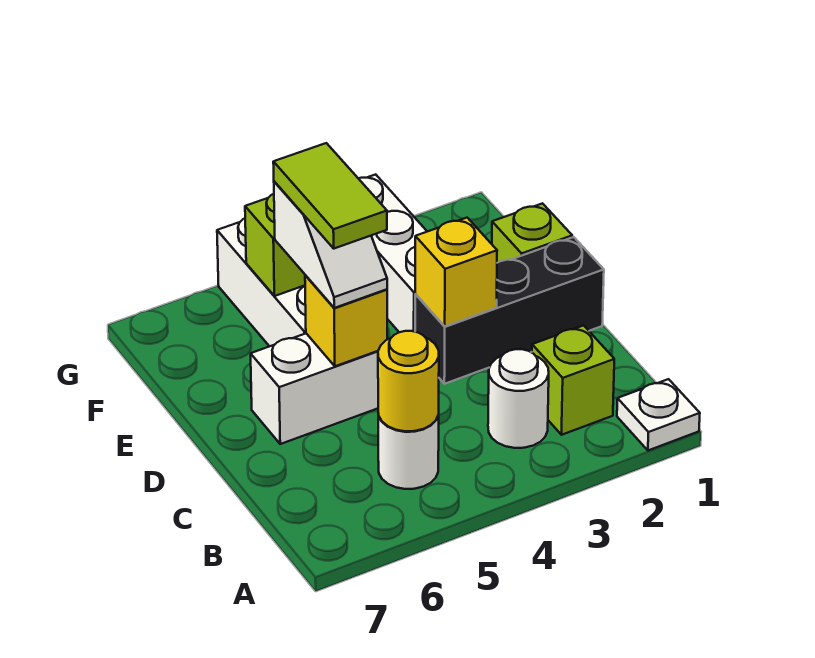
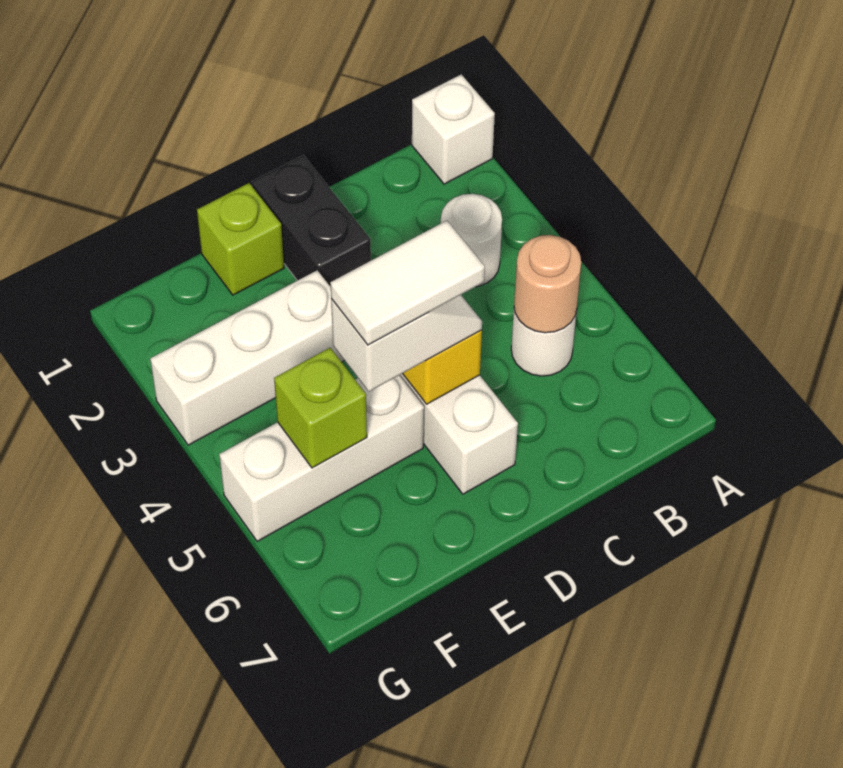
white plate A1 level 1 -> white brick A1 level 1
lime brick B2 level 1 -> none
yellow round brick B5 level 2 -> tan round brick B5 level 2
black brick D1:D3 level 1 -> black brick D1:D2 level 1
yellow brick D3 level 2 -> none
lime tile D5:E5 level 4 -> white tile D5:E5 level 4

